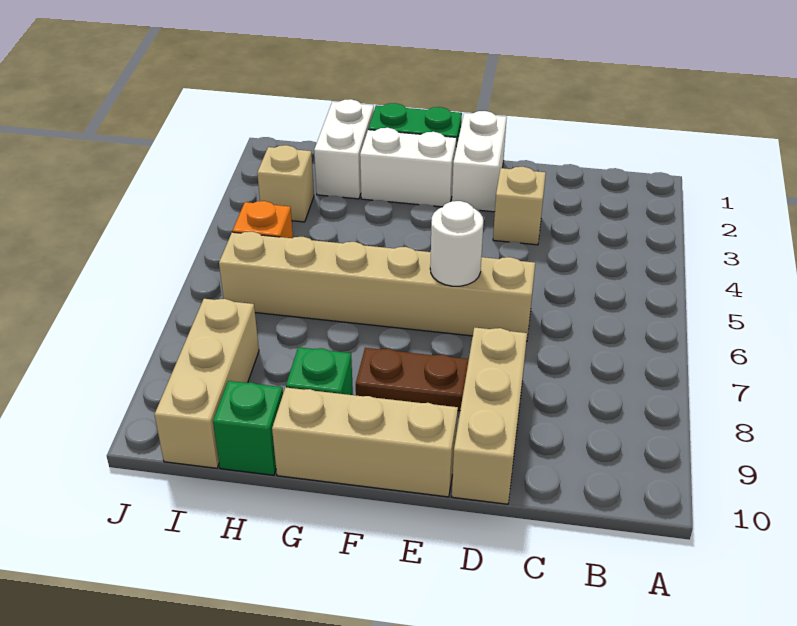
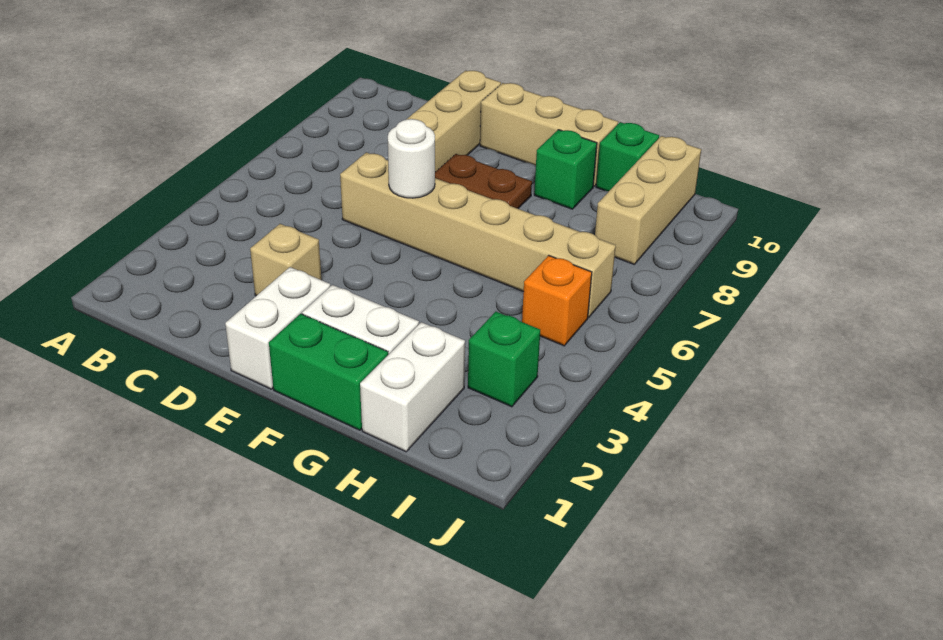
tan brick I3 level 1 -> green brick I3 level 1

